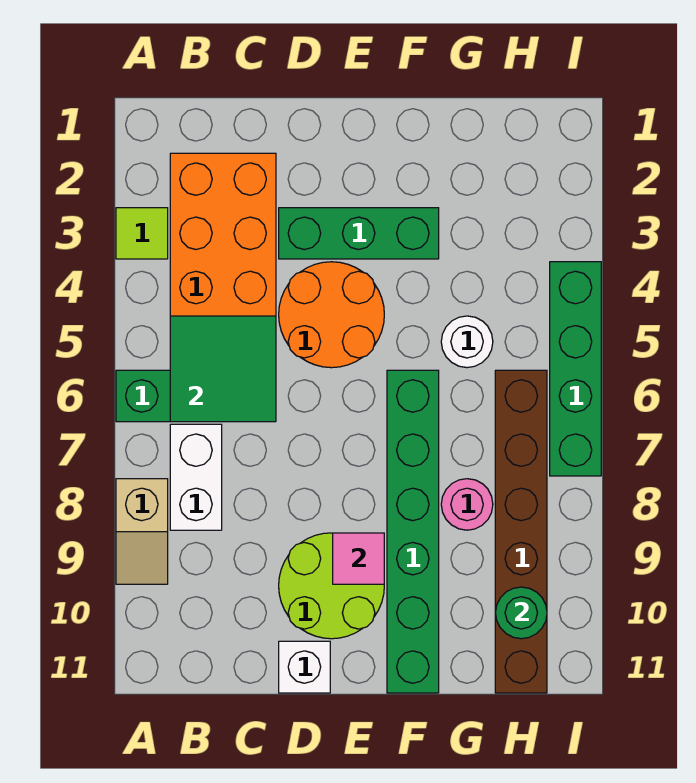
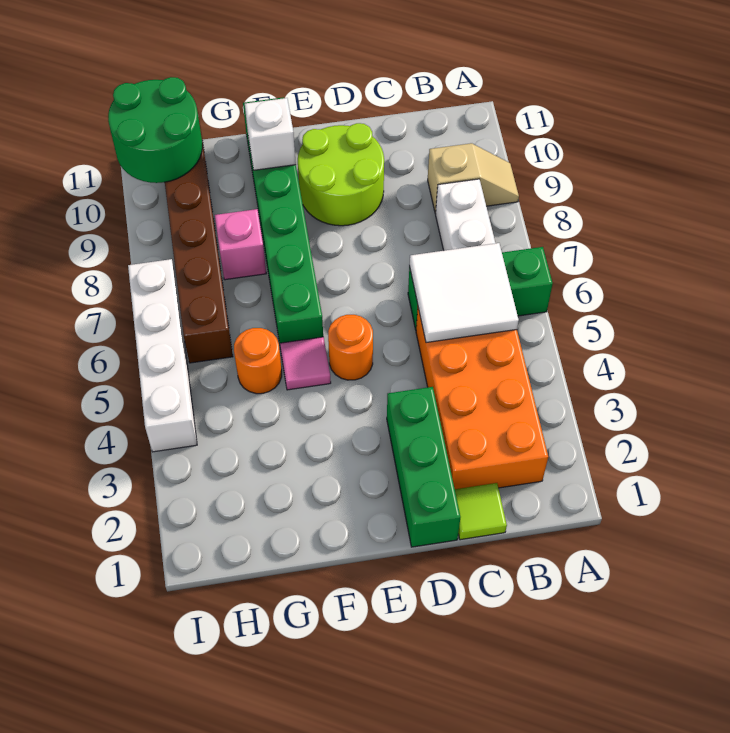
lime tile A3 level 1 -> lime tile C1 level 1
tan slope A8:A9 level 1 top 8 -> tan slope A9:B9 level 1 top B
green tile B5:C6 level 2 -> white tile B5:C6 level 2
green brick D3:F3 level 1 -> green brick D1:D3 level 1
orange round brick D4:E5 level 1 -> orange round brick E5 level 1
white brick D11 level 1 -> white brick F10 level 2
pink tile E9 level 2 -> pink tile F5 level 1
white round brick G5 level 1 -> orange round brick G5 level 1
pink round brick G8 level 1 -> pink brick G8 level 1
green round brick H10 level 2 -> green round brick H10:I11 level 2
green brick I4:I7 level 1 -> white brick I4:I7 level 1

